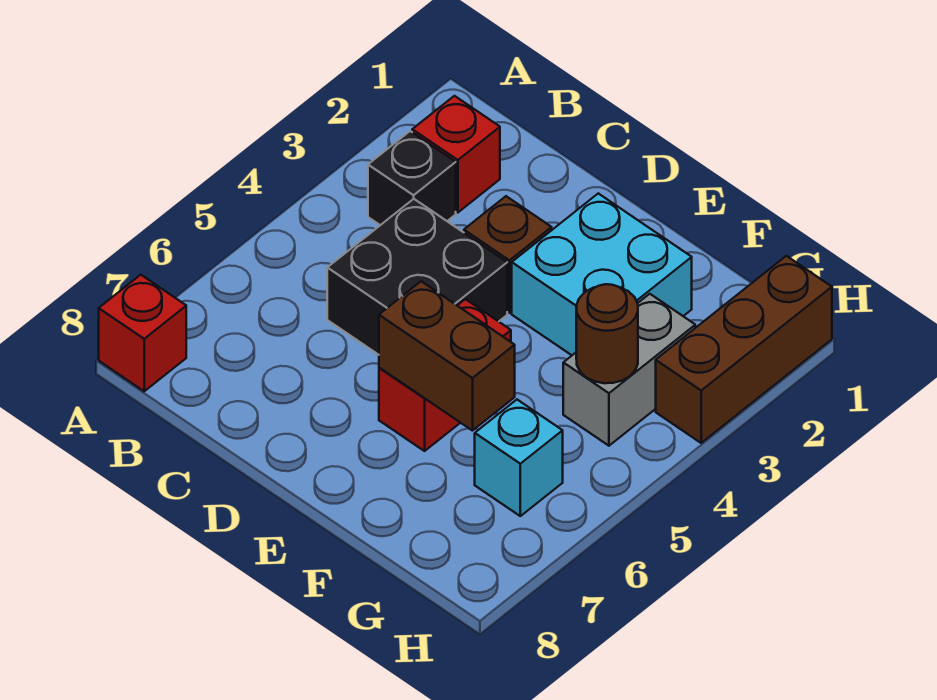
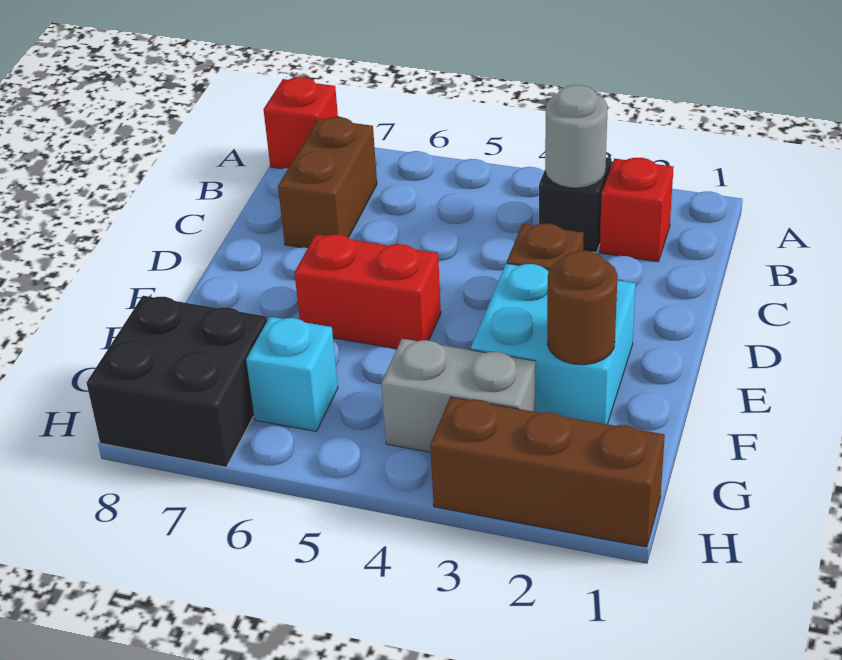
none -> grey round brick B3 level 2
black brick C4:D5 level 1 -> black brick G7:H8 level 1
brown brick E6:F6 level 2 -> brown brick B7:C7 level 1
brown round brick G4 level 2 -> brown round brick F2 level 2

